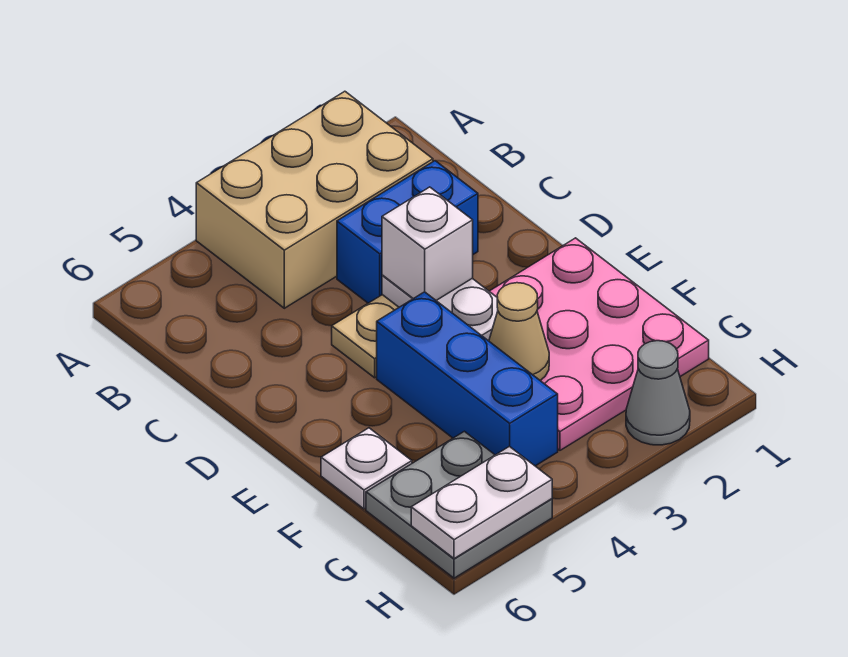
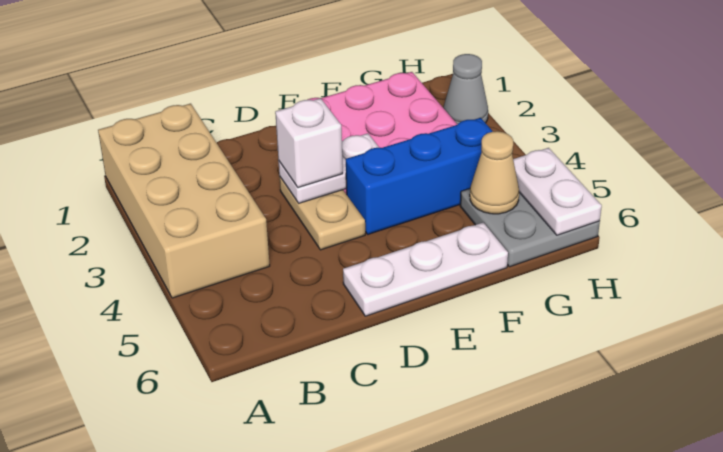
tan brick A2:B4 level 1 -> tan brick A1:B4 level 1
blue brick C2:C3 level 1 -> none
tan cone F3 level 2 -> tan cone G5 level 2
white plate F6 level 1 -> white plate D6:F6 level 1

